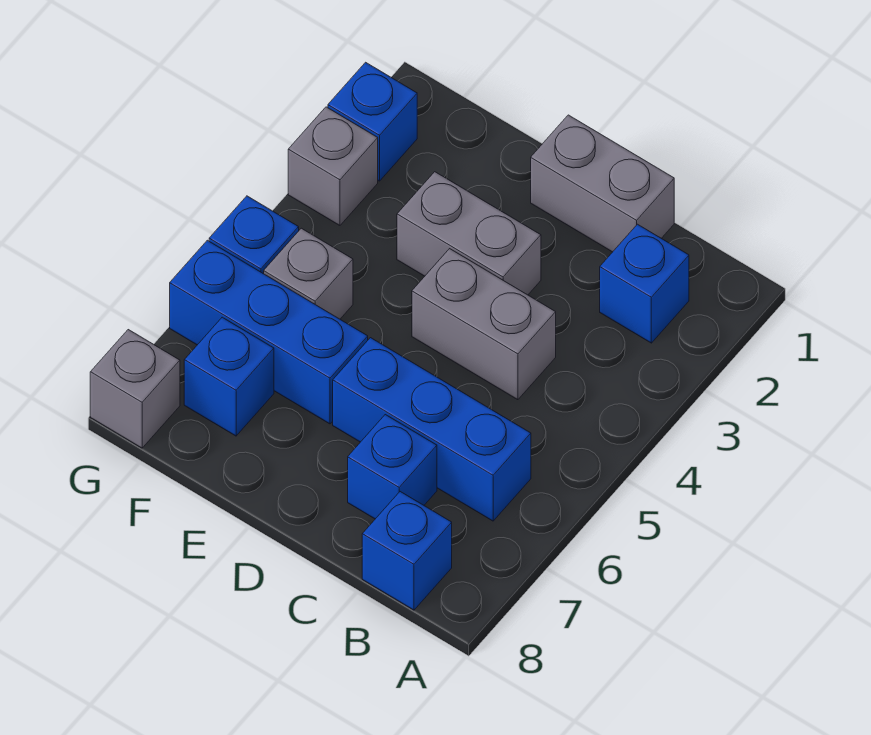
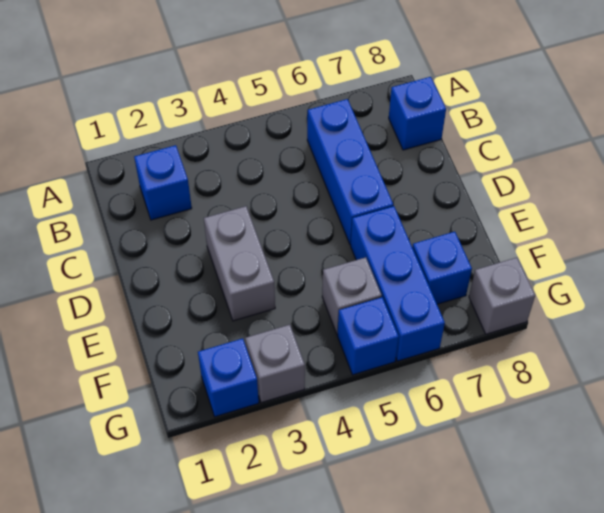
grey brick C1:D1 level 1 -> none
grey brick C4:D4 level 1 -> none
blue brick C7 level 1 -> none

